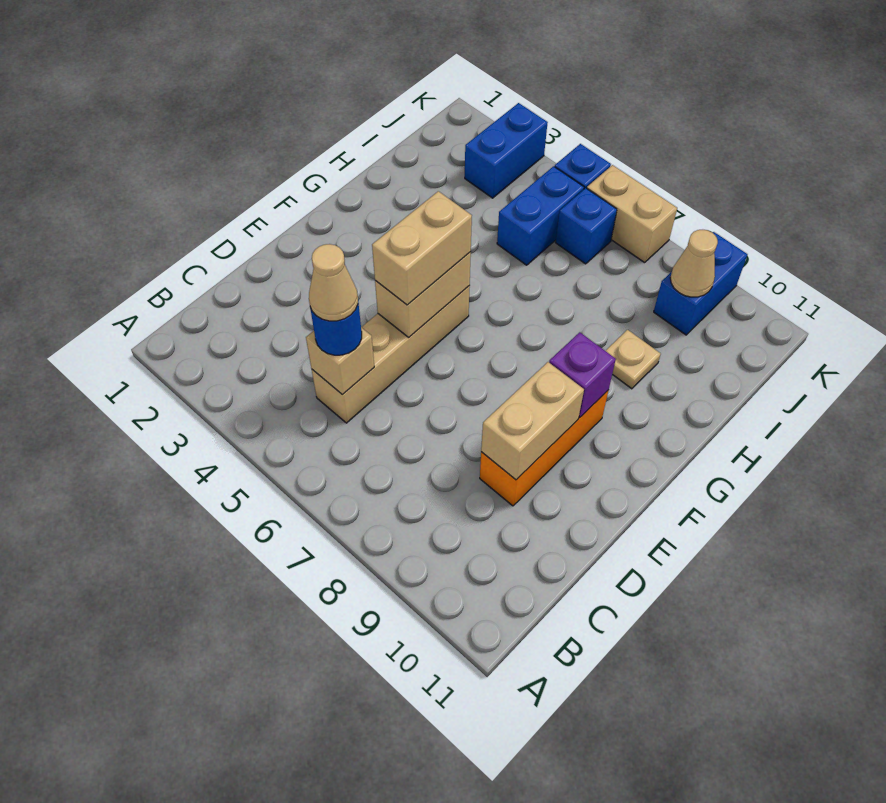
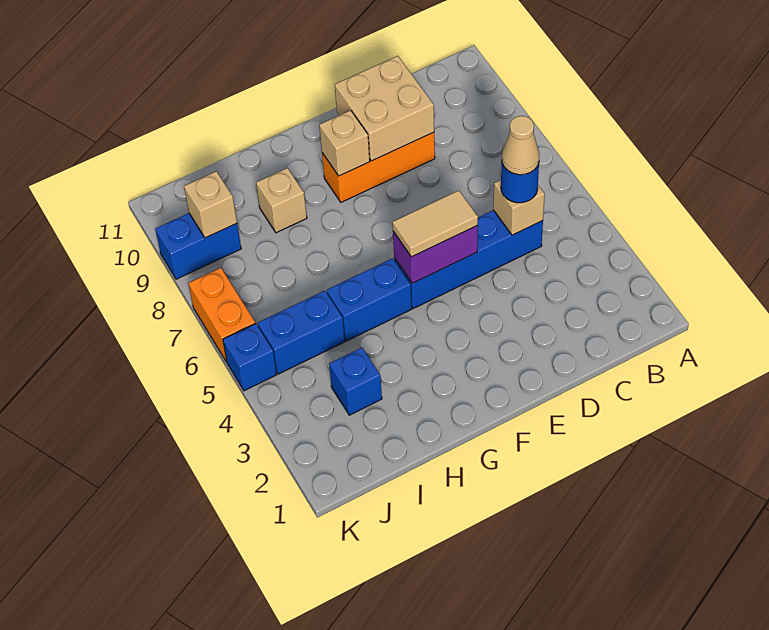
tan brick C5:F5 level 1 -> blue brick C5:F5 level 1
tan brick D9:E9 level 2 -> tan brick D9:E10 level 2
tan brick E5:F5 level 2 -> purple brick E5:F5 level 2
tan brick E5:F5 level 3 -> tan tile E5:F5 level 3
purple brick F9 level 2 -> tan brick F9 level 2
tan plate H9 level 1 -> tan brick H9 level 1
blue brick J3:K3 level 1 -> blue brick G5:H5 level 1
blue brick J6 level 1 -> blue brick I3 level 1
tan cone J9 level 2 -> tan brick J9 level 2
tan brick K6:K7 level 1 -> orange brick K6:K7 level 1

